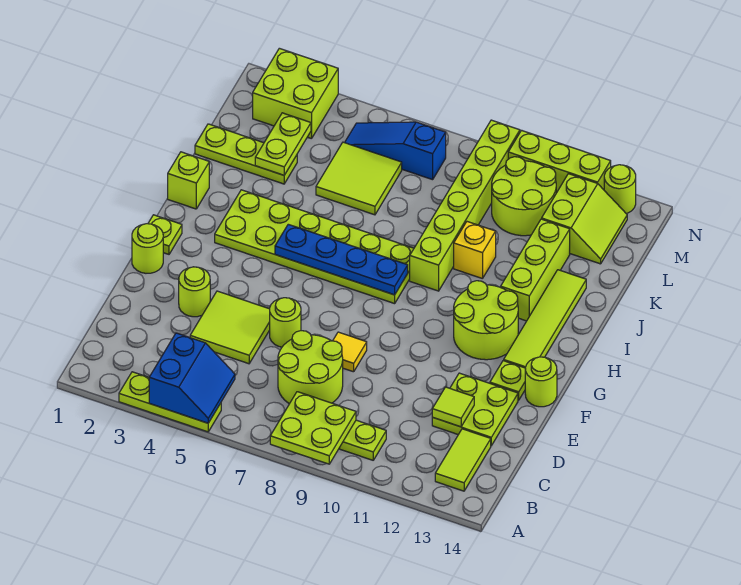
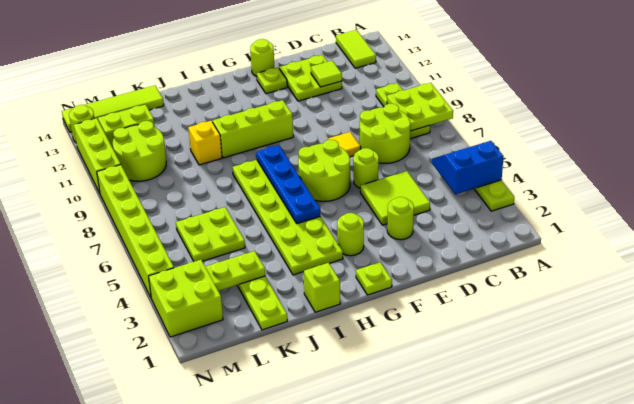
lime tile B13:C13 level 1 -> lime tile B13:B14 level 1
lime round brick F1 level 1 -> lime round brick G3 level 1
lime round brick G11:H12 level 1 -> lime round brick F6:G7 level 1
lime tile G13:J13 level 1 -> lime tile K14:N14 level 1
lime brick I9:N9 level 1 -> lime brick N4:N9 level 1
lime brick I12:K12 level 1 -> lime brick G10:I10 level 1
lime tile K5:L6 level 1 -> lime plate K5:L6 level 1
blue slope M5:M7 level 1 top 7 -> none

